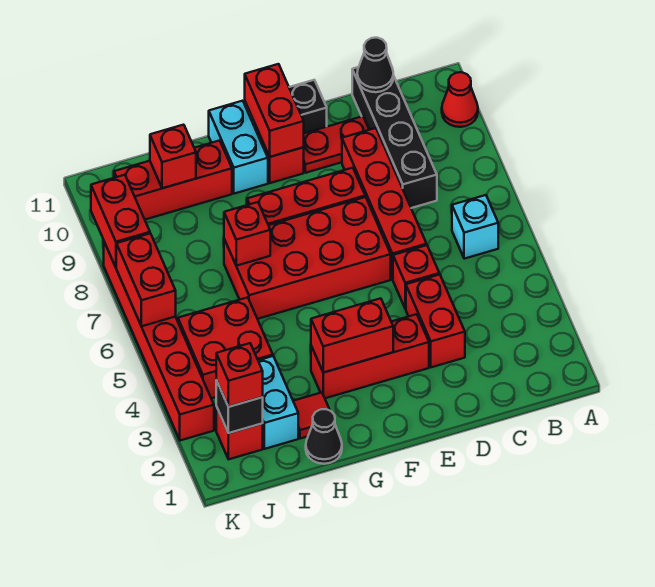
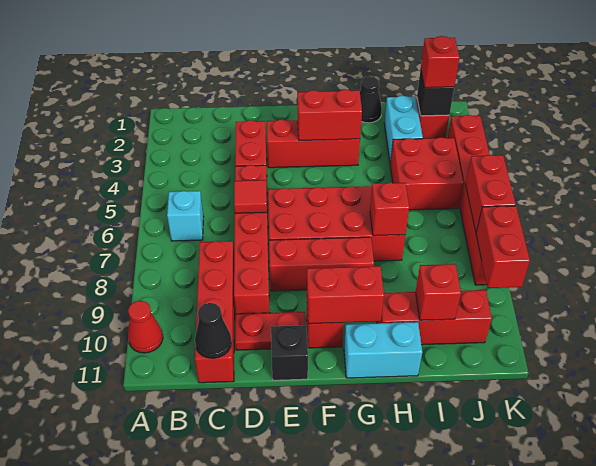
black brick C8:C11 level 1 -> red brick C8:C11 level 1
red brick F10:F11 level 2 -> red brick F10:G10 level 2
cyan brick G10:G11 level 1 -> cyan brick G11:H11 level 1
red tile H2 level 1 -> red tile D6 level 2

